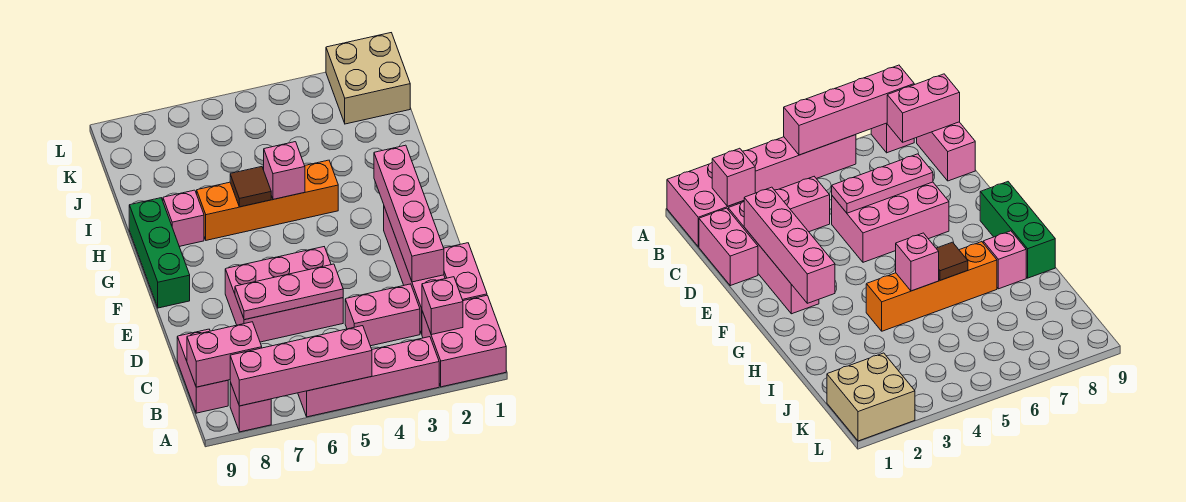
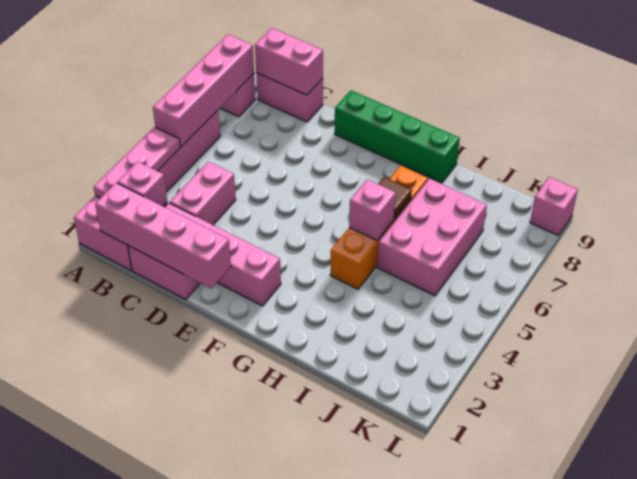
pink brick B8:B9 level 2 -> pink brick B9:C9 level 2
pink brick D2:G2 level 2 -> pink brick B1:E1 level 2
pink brick D5:E7 level 1 -> pink brick I5:J7 level 1
pink plate D5:D7 level 2 -> pink plate A2:A4 level 2
green brick F9:H9 level 1 -> green brick E9:H9 level 1
pink brick H8 level 1 -> pink brick L9 level 1
tan brick K1:L2 level 1 -> none

